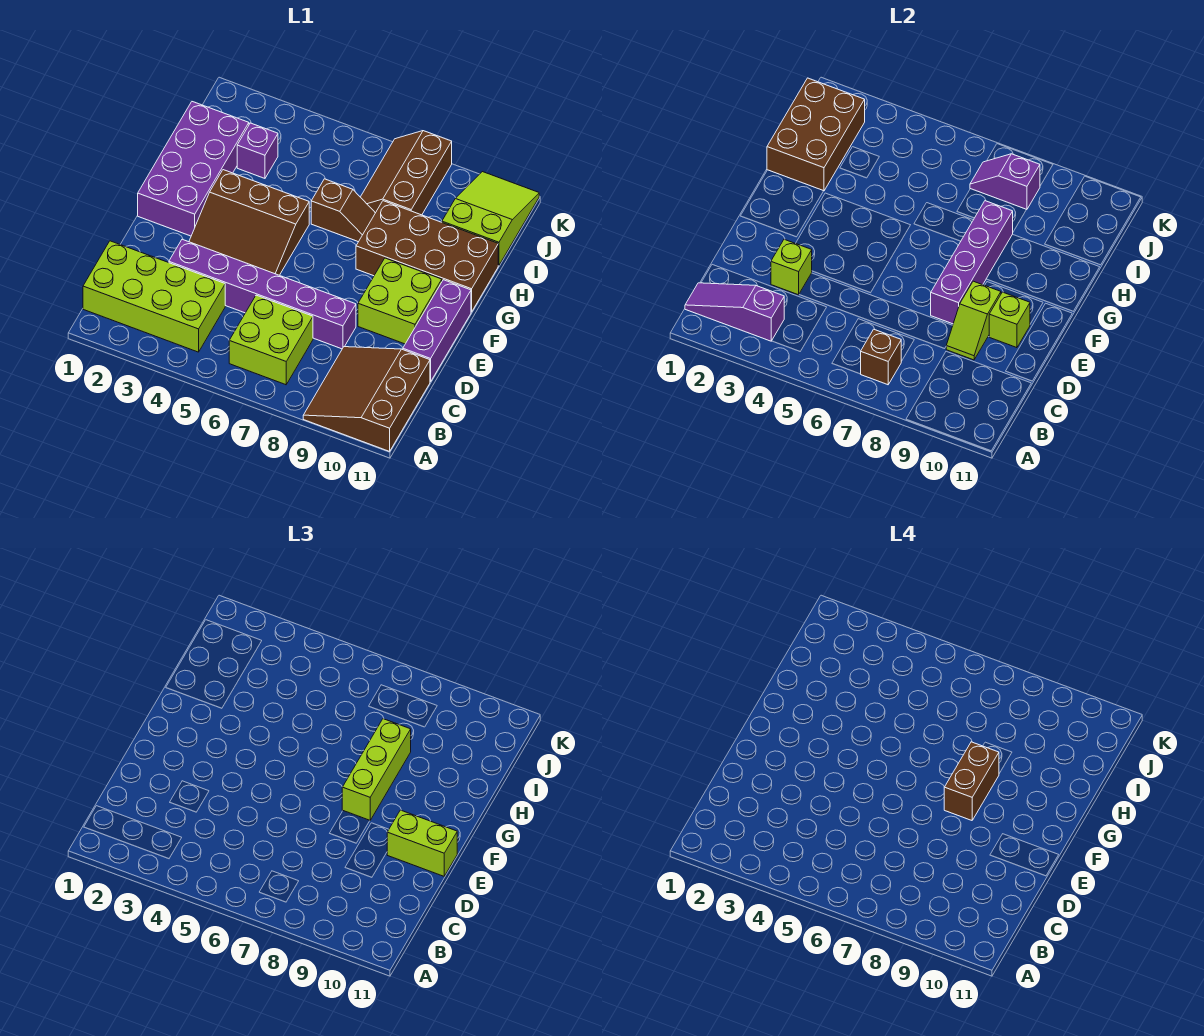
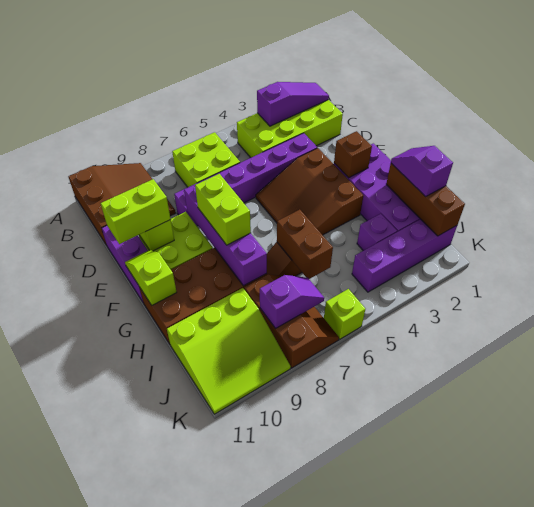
brown brick B7 level 2 -> brown brick F2 level 2
lime brick D3 level 2 -> lime brick K6 level 1
lime slope D9:E9 level 2 top E -> lime slope F11:G11 level 2 top G
brown slope E3:G5 level 1 top G -> brown slope E3:G5 level 1 top 3
lime brick F8:H8 level 3 -> lime brick F8:G8 level 3
brown brick F8:G8 level 4 -> brown brick H6:I6 level 2
brown brick H1:J2 level 2 -> brown brick H1:J1 level 2
none -> purple slope H1:I1 level 3 top I
lime slope I10:K11 level 1 top I -> lime slope I9:K11 level 1 top I
none -> purple brick J1:J4 level 1

